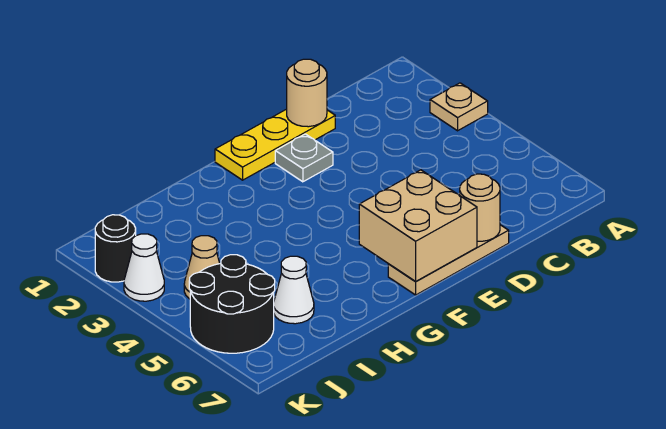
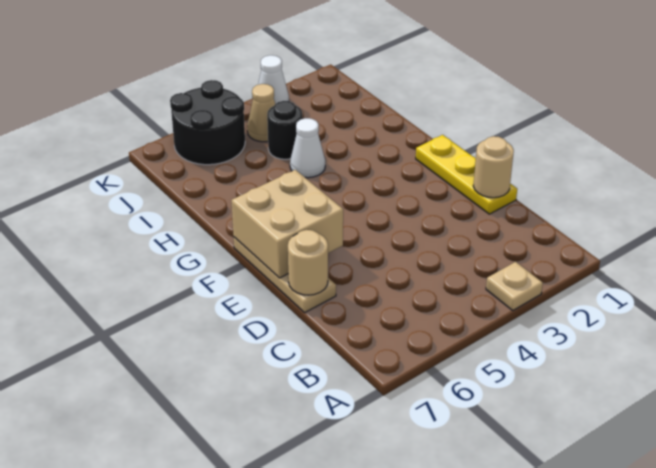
grey plate E2 level 1 -> none
white cone I6 level 1 -> white cone H4 level 1
black round brick K2 level 1 -> black round brick I4 level 1

